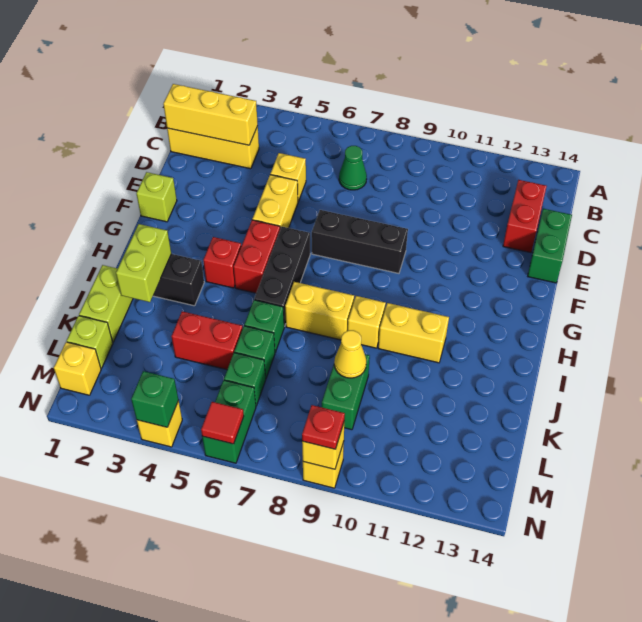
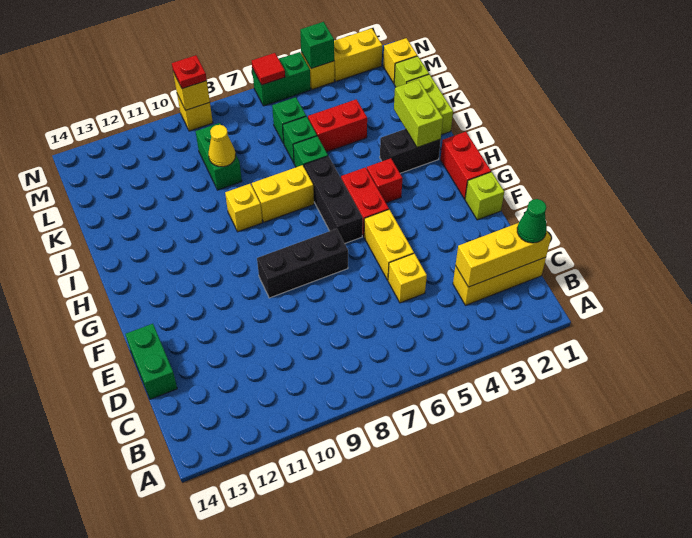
green cone C7 level 1 -> green cone C1 level 3
red brick C13:D13 level 1 -> red brick G1:H1 level 1
yellow brick I10:I11 level 1 -> yellow brick N2:N3 level 1
green brick M6:N6 level 1 -> green brick N5:N6 level 1

